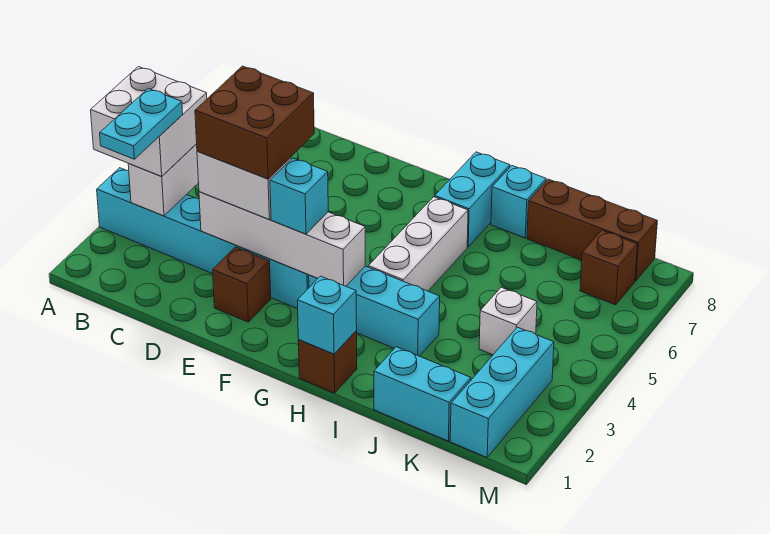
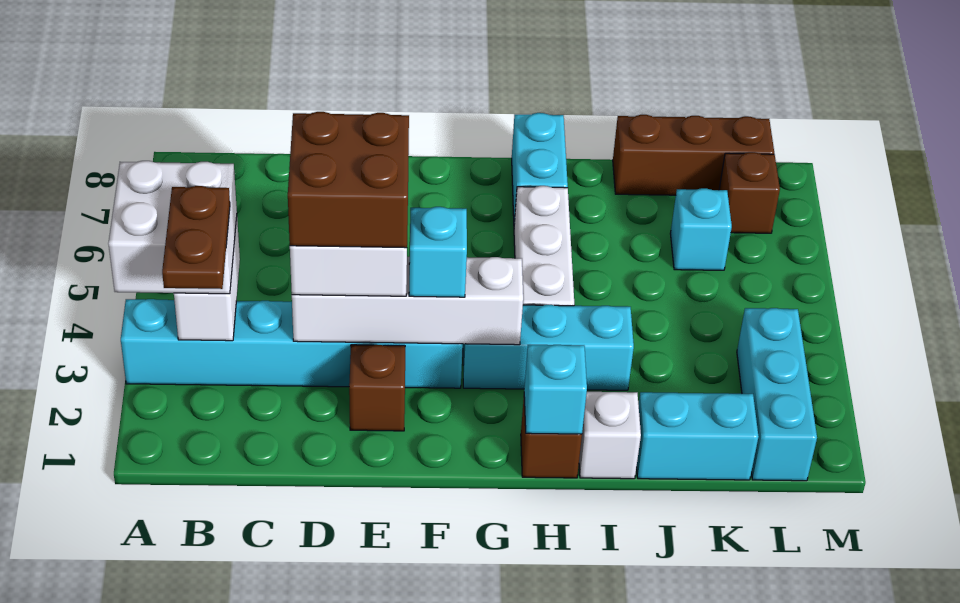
cyan plate B2:B3 level 4 -> brown plate B2:B3 level 4
cyan brick I8 level 1 -> cyan brick K6 level 1
white brick K4 level 1 -> white brick I1 level 1

